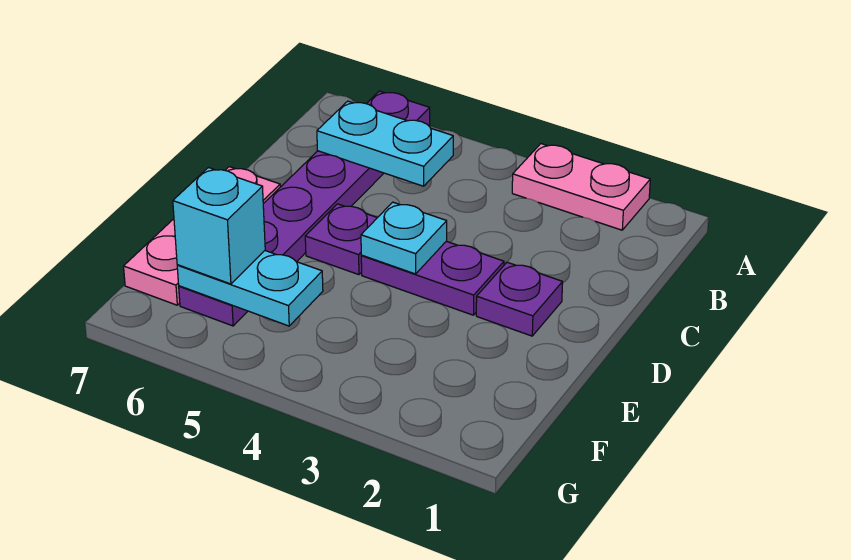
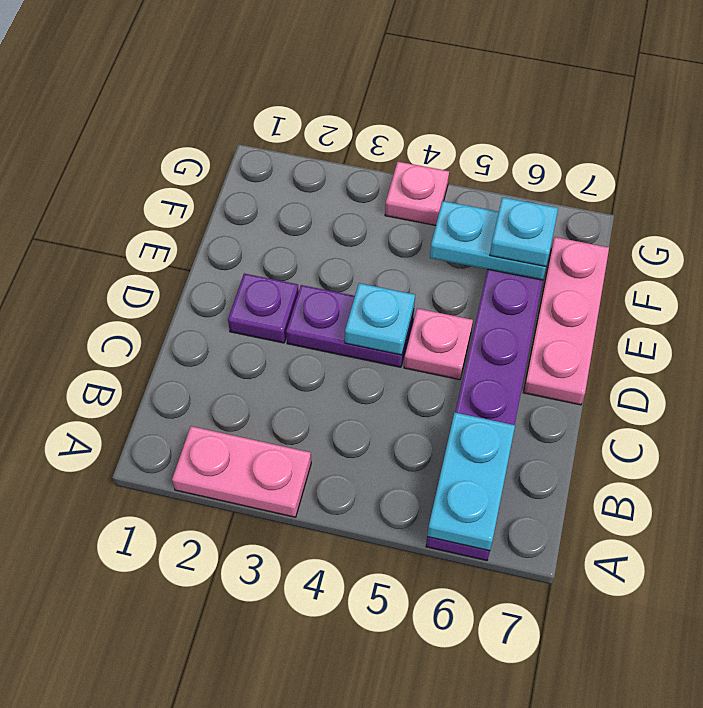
cyan plate B5:B6 level 2 -> cyan plate A6:B6 level 2
purple plate D5 level 1 -> pink plate D5 level 1
cyan brick F6 level 3 -> cyan plate F6 level 3
none -> pink plate G4 level 1

